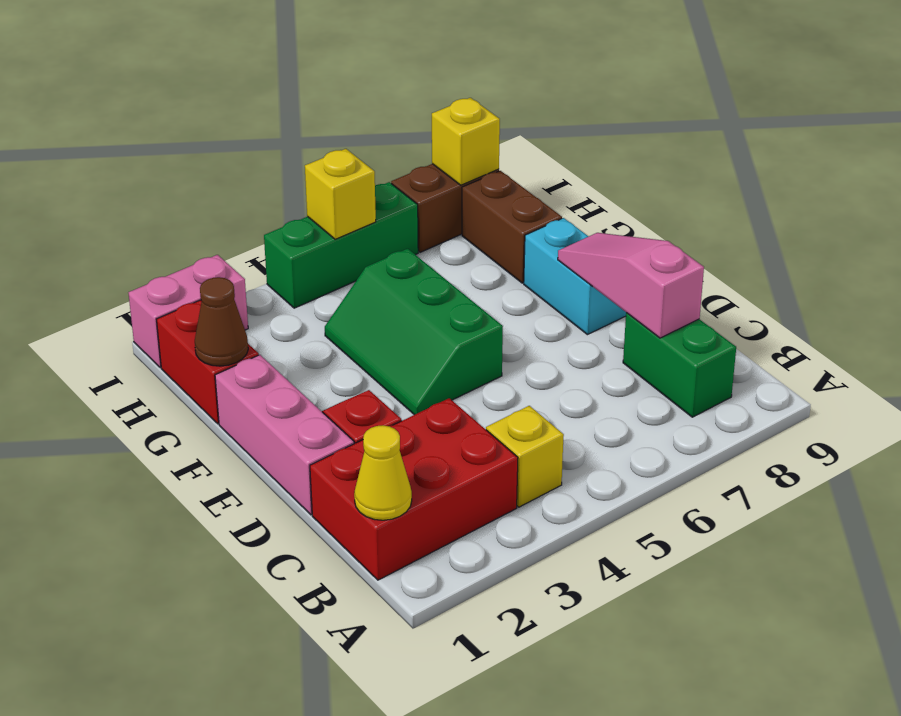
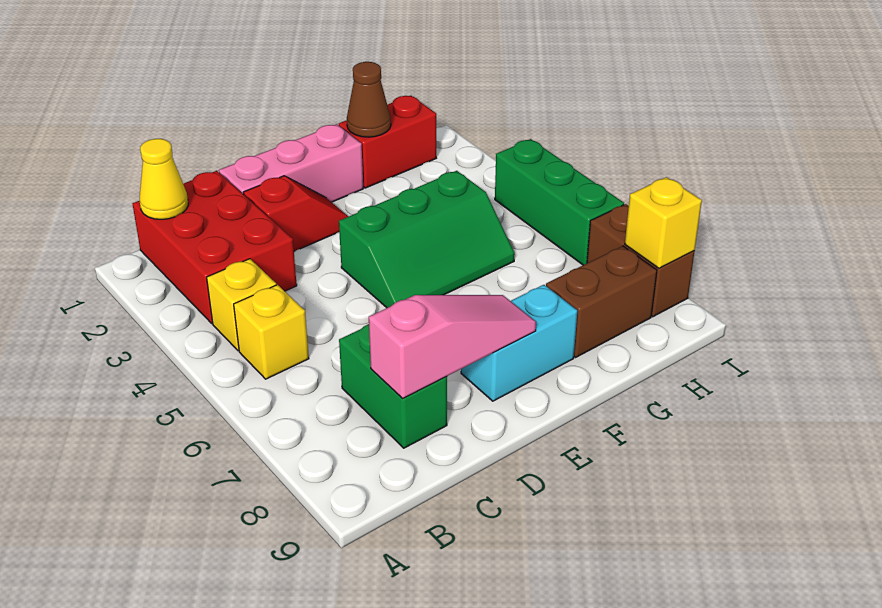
green brick B8:C8 level 1 -> green brick C7:C8 level 1
green slope E4:G5 level 1 top 5 -> green slope E4:G5 level 1 top 4
pink brick I1:I2 level 1 -> none
yellow brick I5 level 2 -> yellow brick B5 level 1

